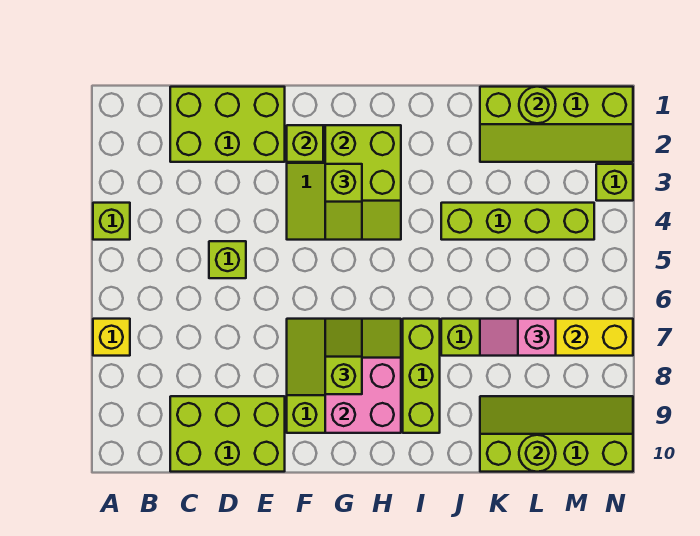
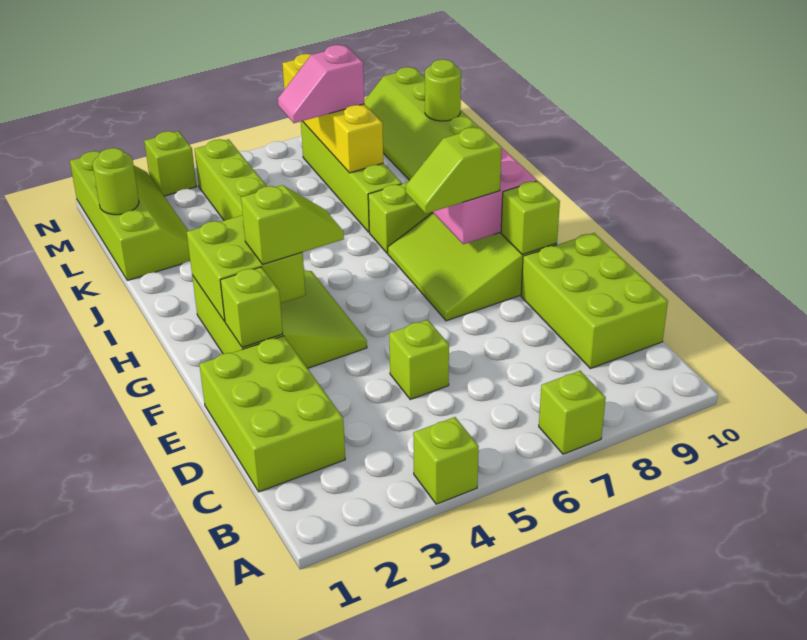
yellow brick A7 level 1 -> lime brick A7 level 1
none -> lime brick F9 level 2
pink slope K7:L7 level 3 top L -> pink slope L6:L7 level 3 top 7

